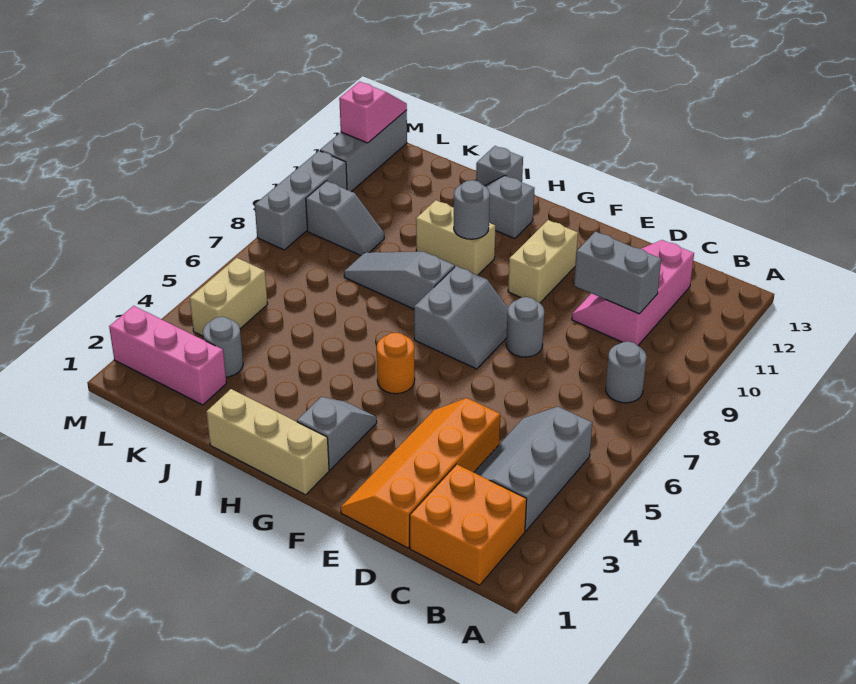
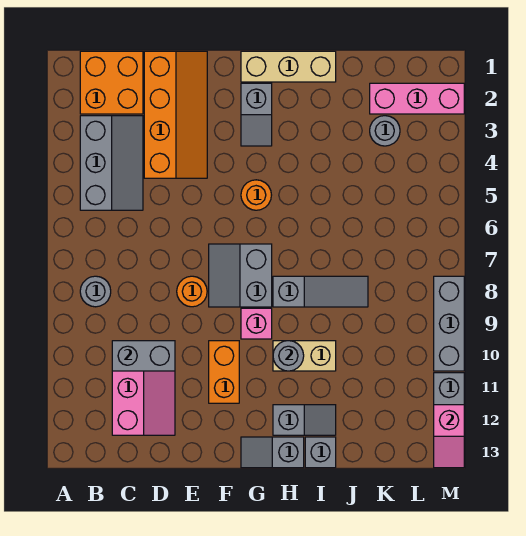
grey round brick E8 level 1 -> orange round brick E8 level 1
tan brick F10:F11 level 1 -> orange brick F10:F11 level 1
none -> pink brick G9 level 1
grey slope K9:L9 level 1 top L -> grey slope G13:H13 level 1 top H
tan brick L4:L5 level 1 -> none

